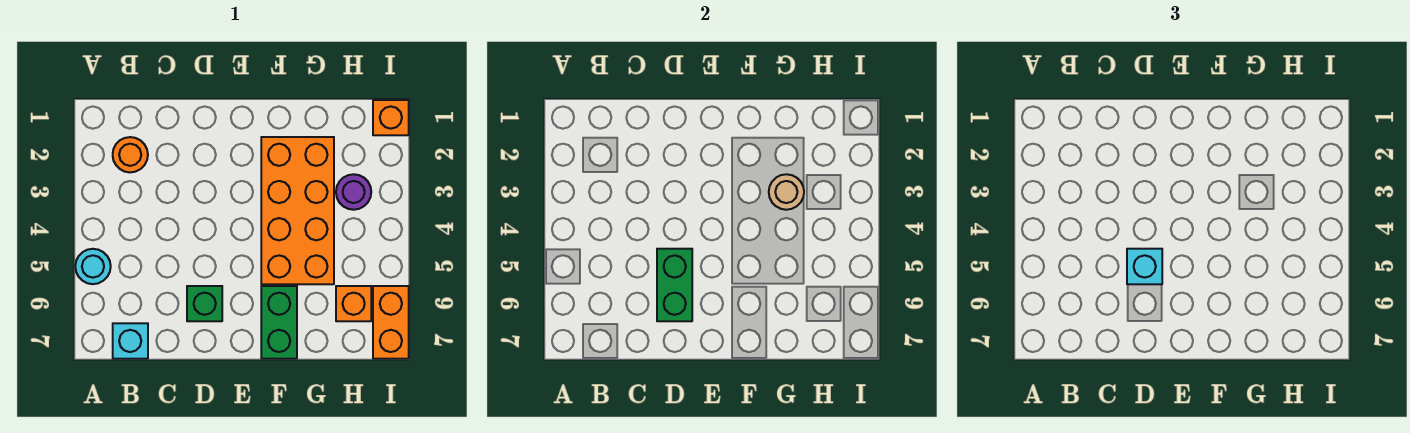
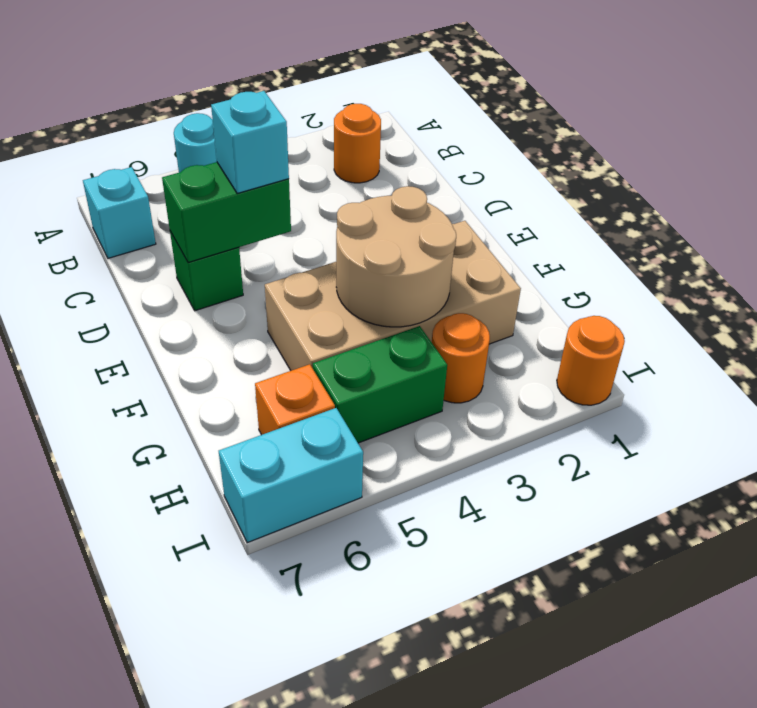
orange brick F2:G5 level 1 -> tan brick F2:G5 level 1
green brick F6:F7 level 1 -> green brick H4:H5 level 1
tan round brick G3 level 2 -> tan round brick F3:G4 level 2
purple round brick H3 level 1 -> orange round brick H3 level 1
orange brick I1 level 1 -> orange round brick I1 level 1
orange brick I6:I7 level 1 -> cyan brick I6:I7 level 1

